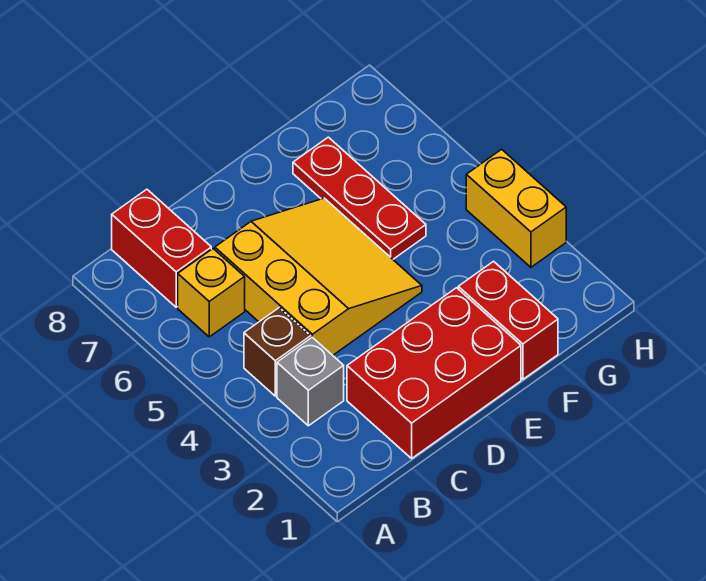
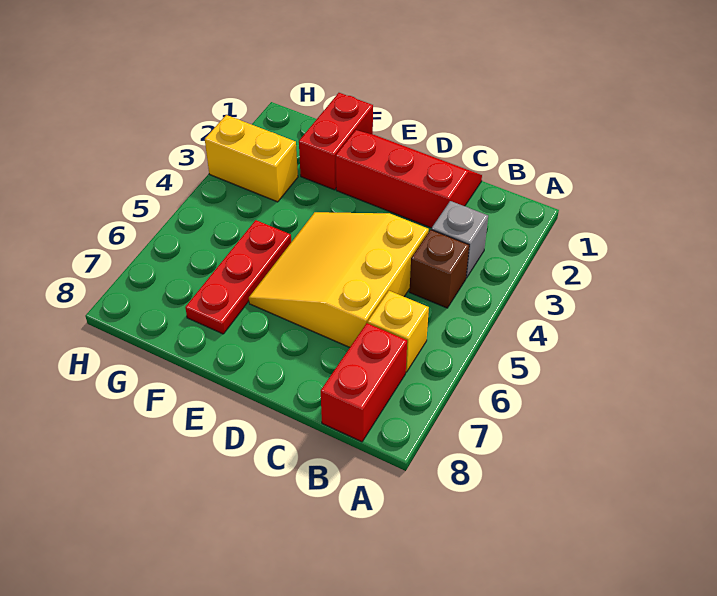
red brick C1:E2 level 1 -> red slope C1:E2 level 1 top 2
yellow brick H3:H4 level 1 -> yellow brick G3:H3 level 1

